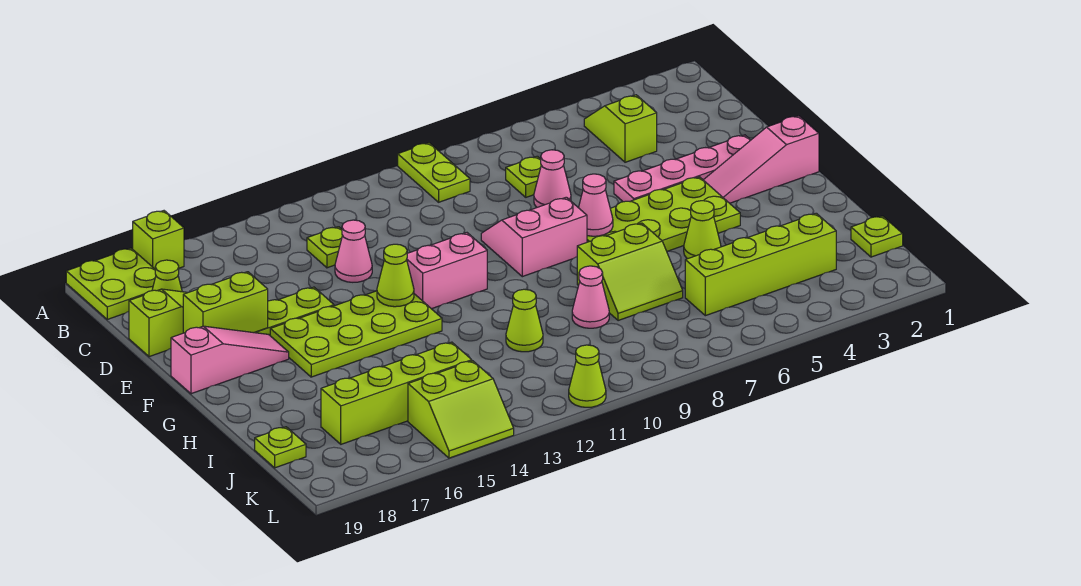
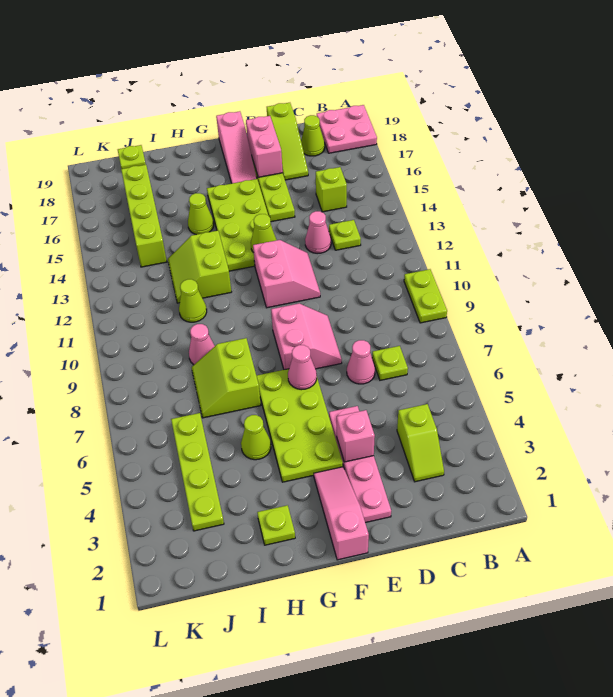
lime plate A9:B9 level 1 -> lime plate A9:A10 level 1
lime brick A17 level 1 -> lime brick C15 level 1
lime plate A18:B19 level 1 -> pink plate A18:B19 level 1
lime slope B4:C4 level 1 top C -> lime slope C3:C4 level 1 top 4
none -> pink brick E4 level 2
lime brick E17:E18 level 2 -> pink brick E17:E18 level 2
lime plate J1 level 1 -> lime plate H2 level 1
lime brick J3:J6 level 1 -> lime plate J3:J6 level 1
lime slope K14:L15 level 1 top K -> lime slope H12:I13 level 1 top H
lime cone L11 level 1 -> lime cone H15 level 1

